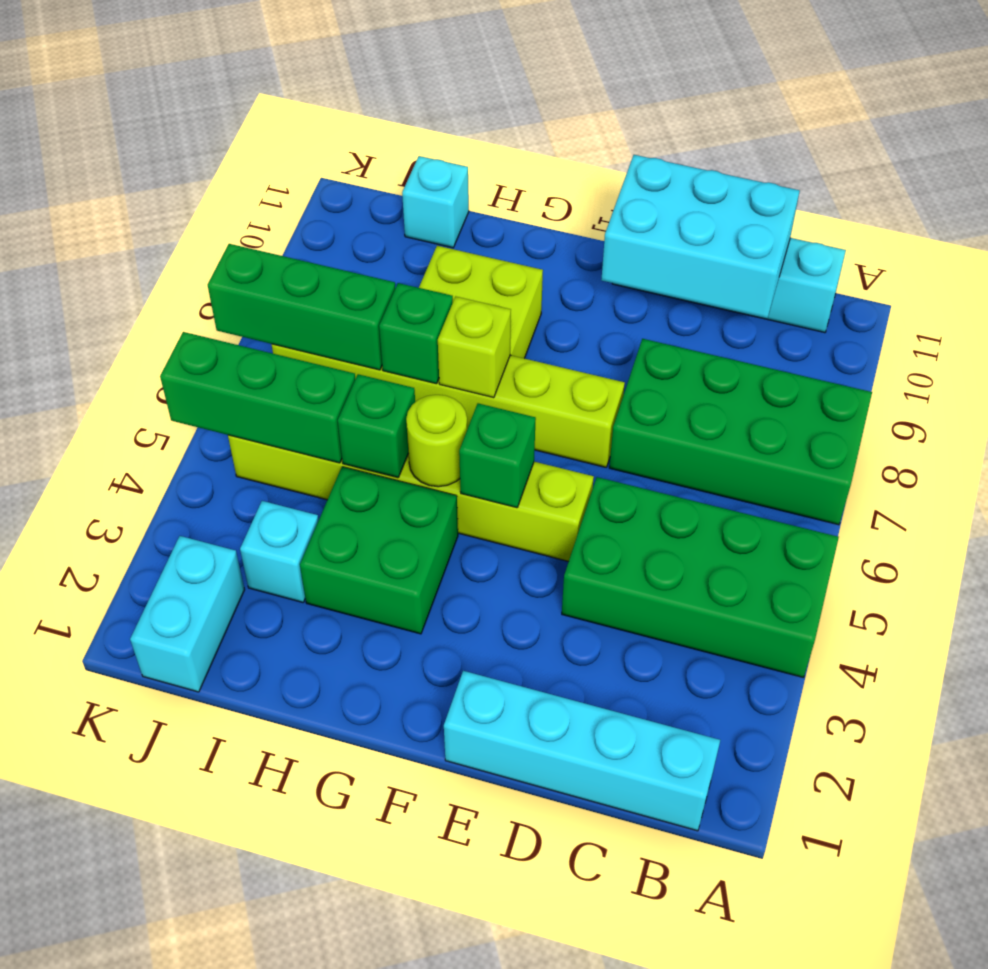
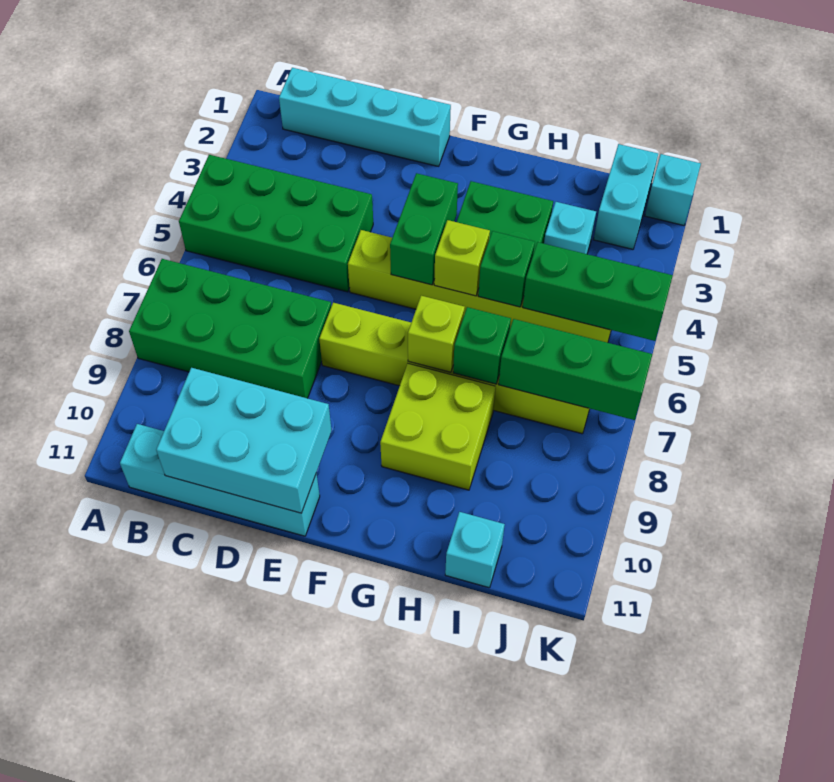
green brick F5 level 2 -> green brick F4:F5 level 2
lime round brick G5 level 2 -> lime brick G5 level 2
none -> cyan brick K1 level 1

